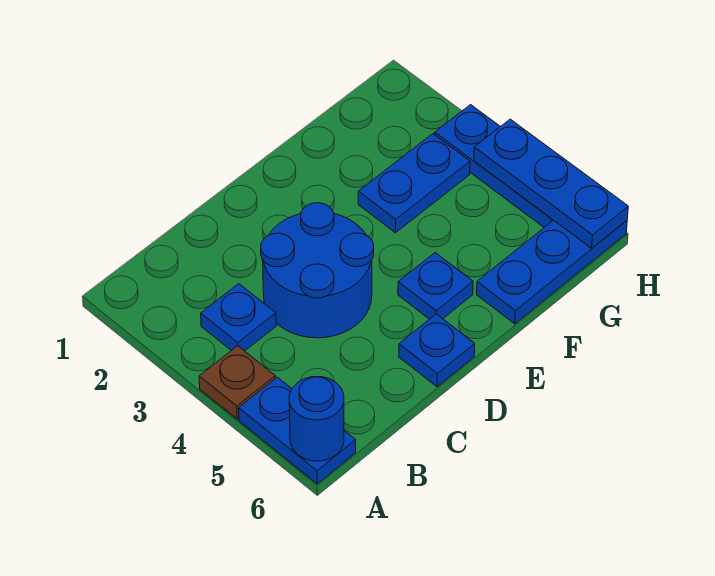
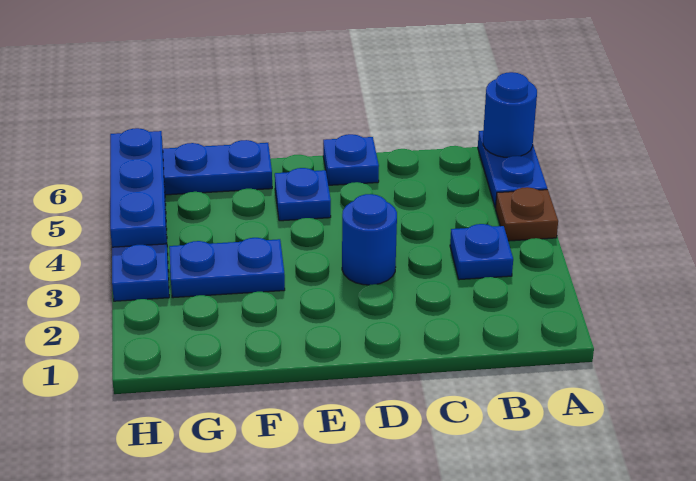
blue round brick C3:D4 level 1 -> blue round brick D3 level 1

